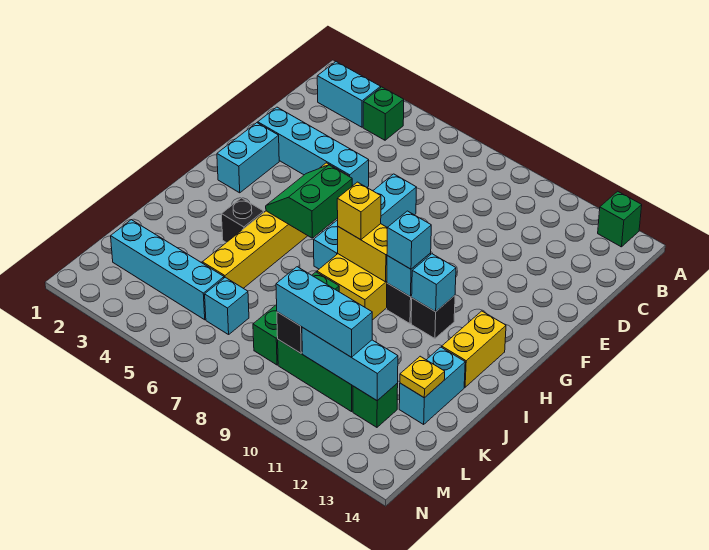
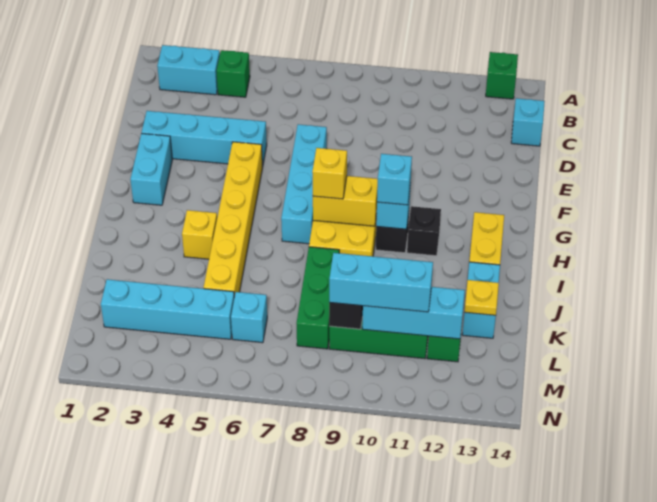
green slope G5:H6 level 2 top 6 -> none
cyan brick H11 level 2 -> cyan brick C14 level 1
black brick I4 level 1 -> yellow brick I4 level 1

